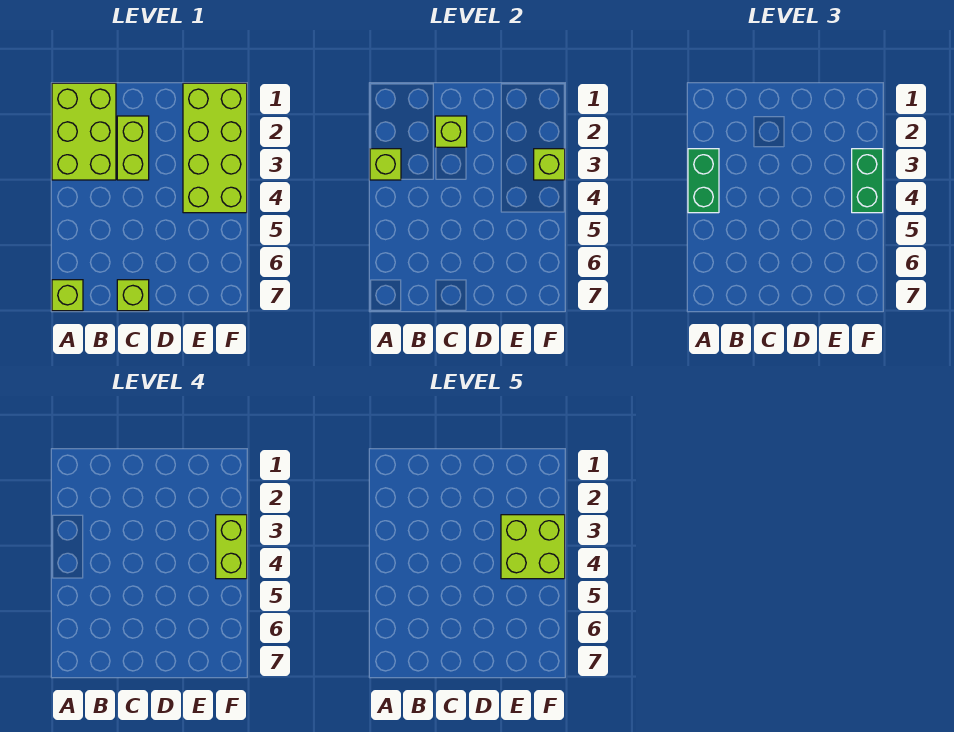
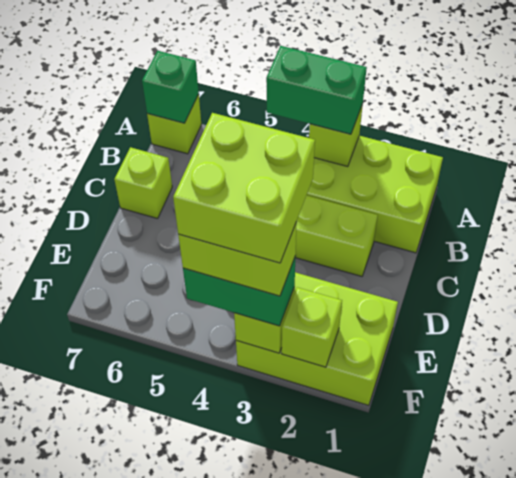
none -> green brick A7 level 2
lime brick C2 level 2 -> lime brick F2 level 2
lime brick E1:F4 level 1 -> lime brick E1:F3 level 1

